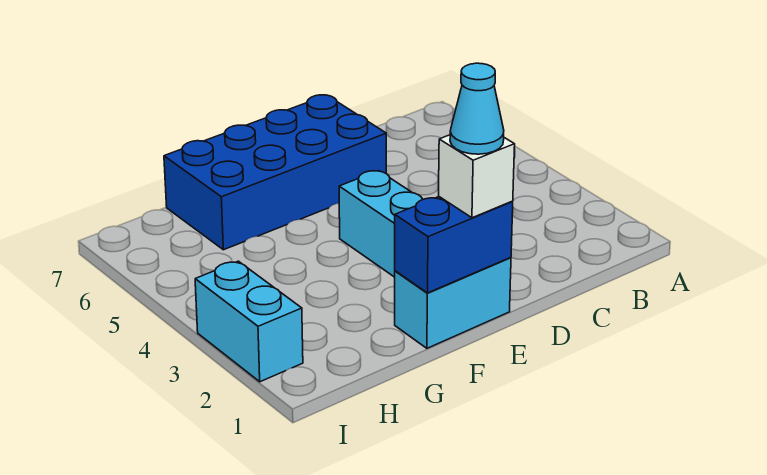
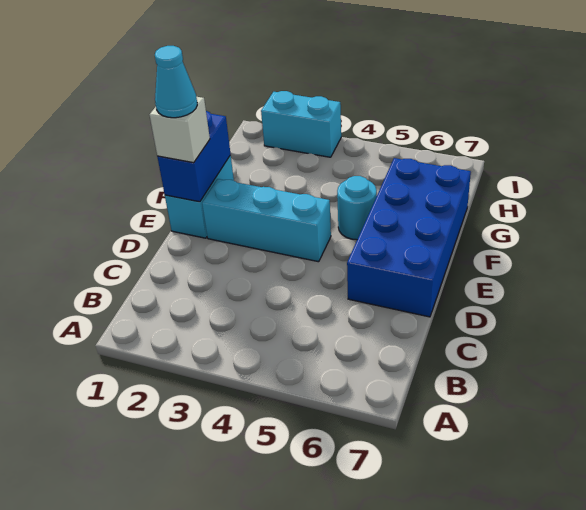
none -> cyan round brick F5 level 1

